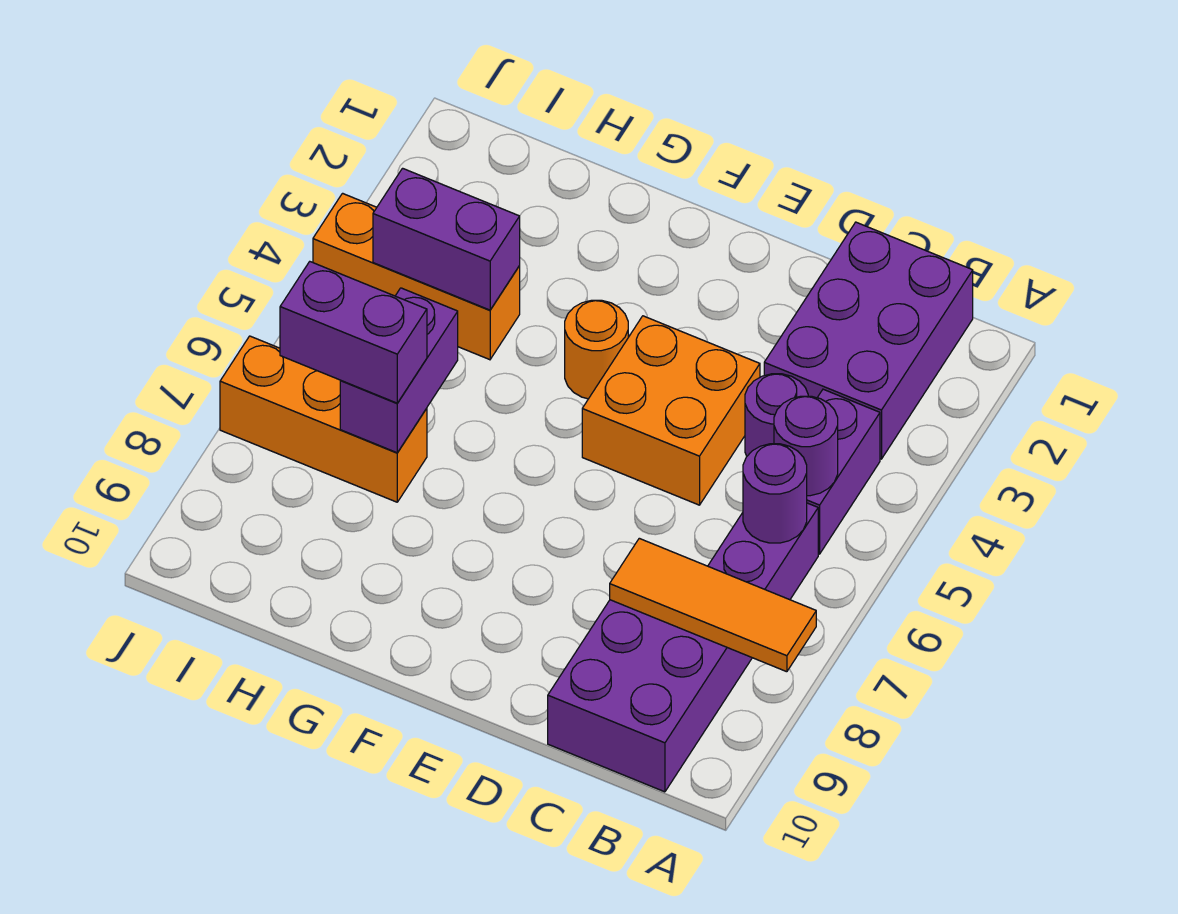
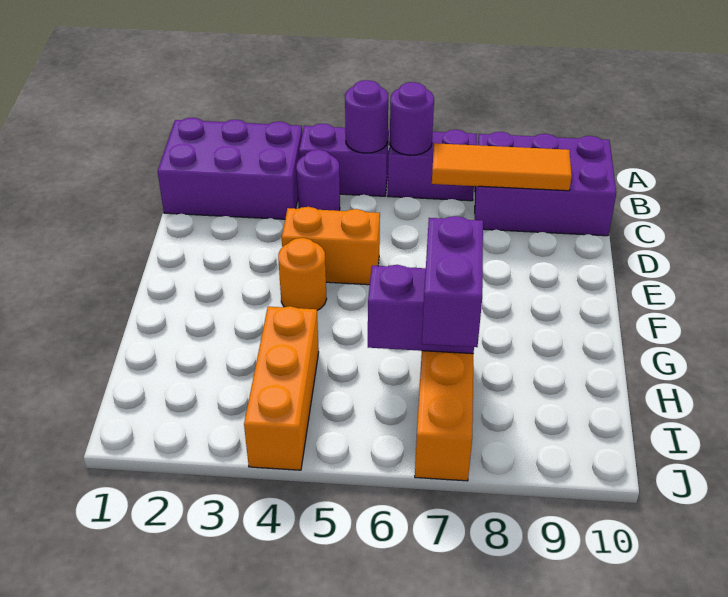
orange tile A8:C8 level 2 -> orange tile C7:C9 level 2
orange brick D4:E5 level 1 -> orange brick E4:E5 level 1
purple brick H4:I4 level 2 -> none

